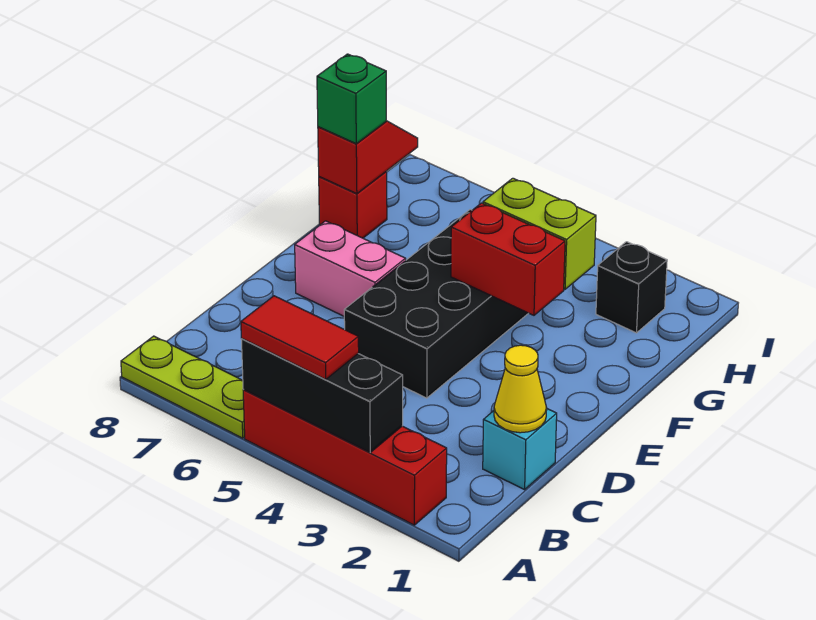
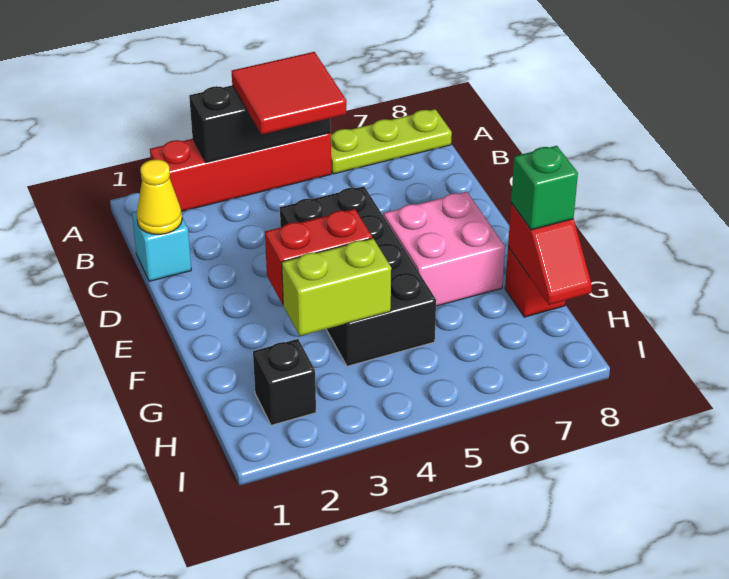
red tile A4:A5 level 3 -> red tile A4:B5 level 3
pink brick E6:E7 level 1 -> pink brick E6:F7 level 1

